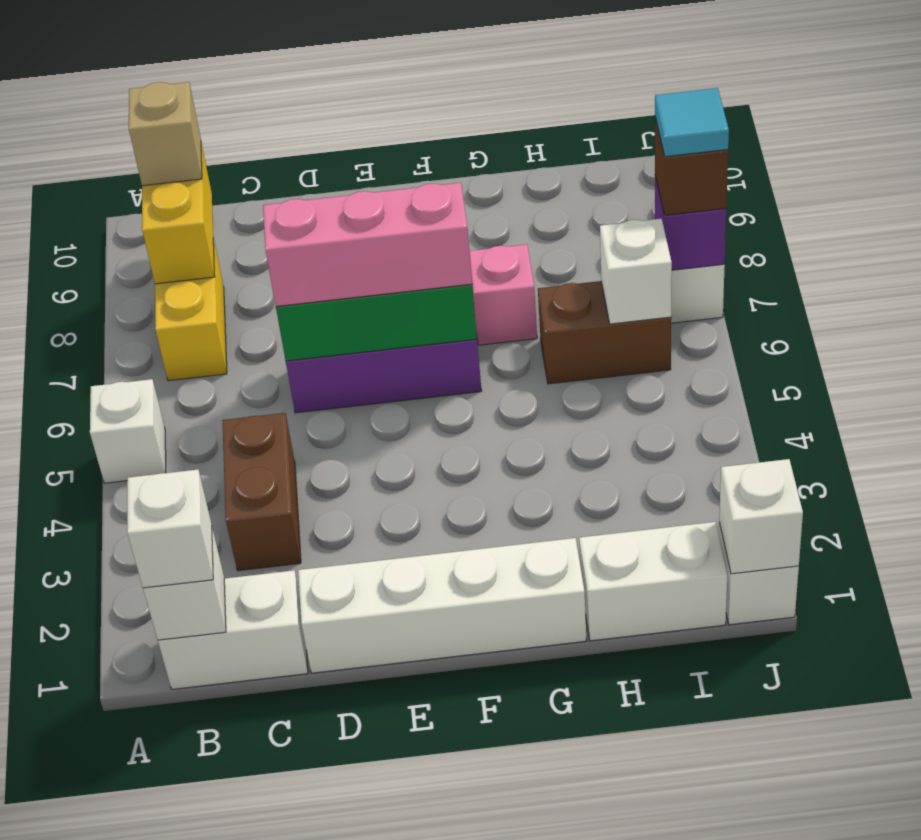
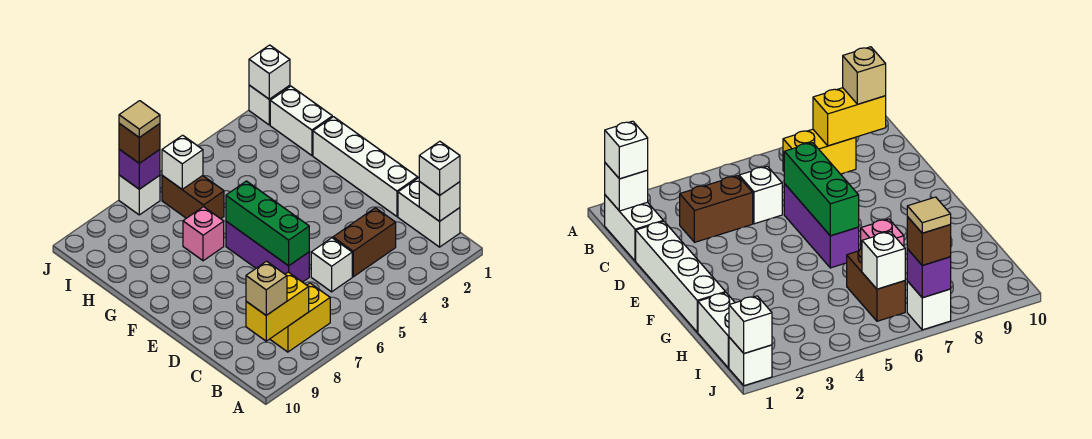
white brick A5 level 1 -> white brick C5 level 1
pink brick D6:F6 level 3 -> none
cyan tile J7 level 4 -> tan tile J7 level 4

